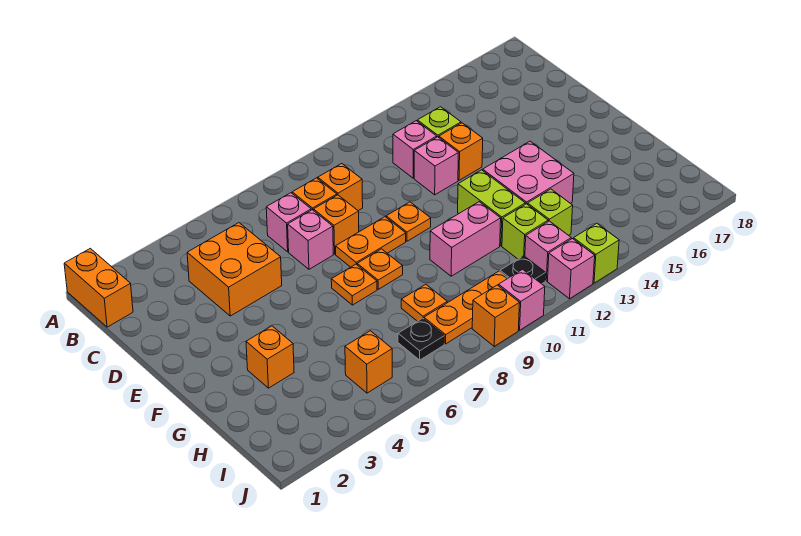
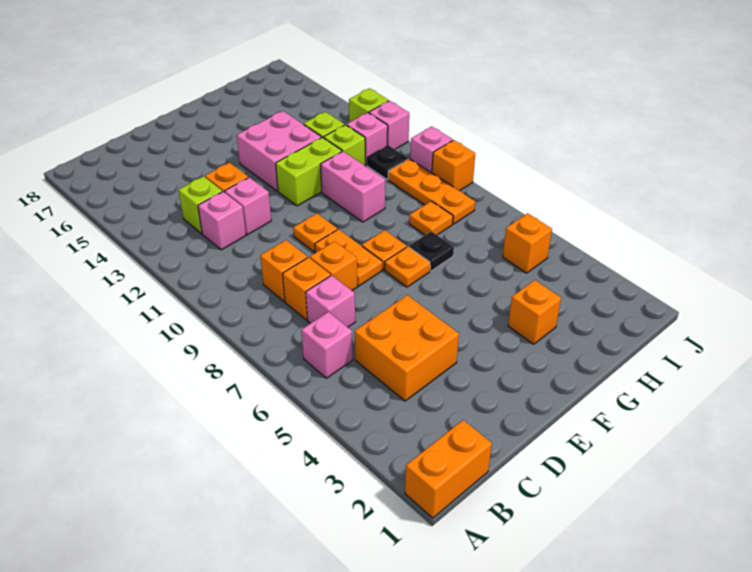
pink brick D7 level 1 -> pink brick B6 level 1
black plate I7 level 1 -> black plate G7 level 1

